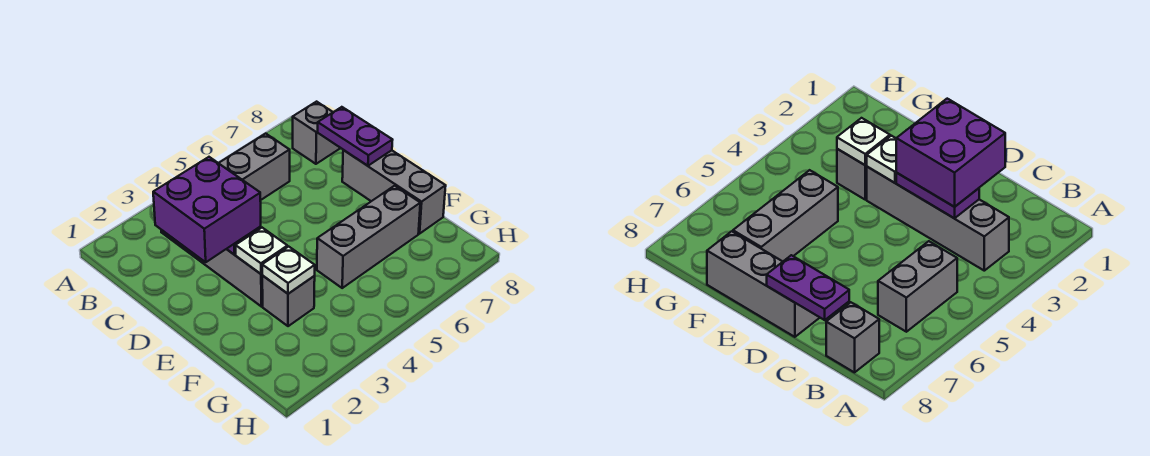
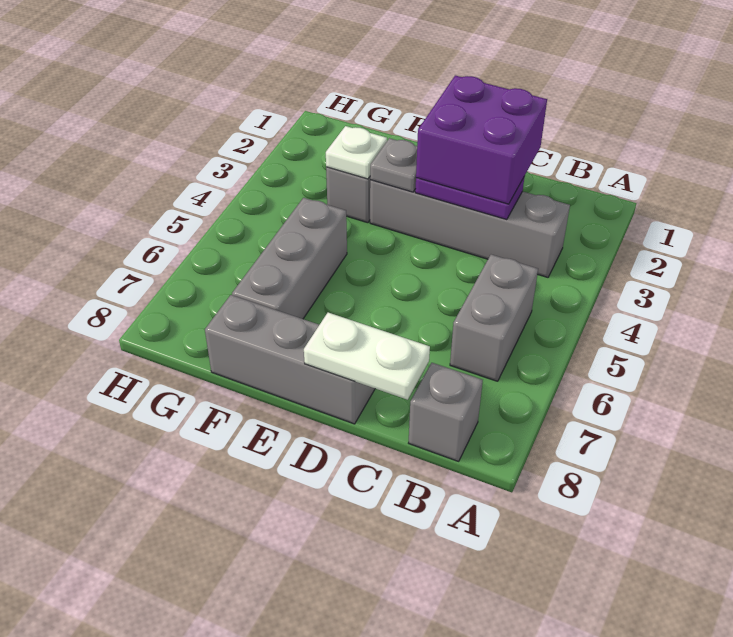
purple plate C8:D8 level 2 -> white plate C8:D8 level 2
white plate E3 level 2 -> grey plate E3 level 2

